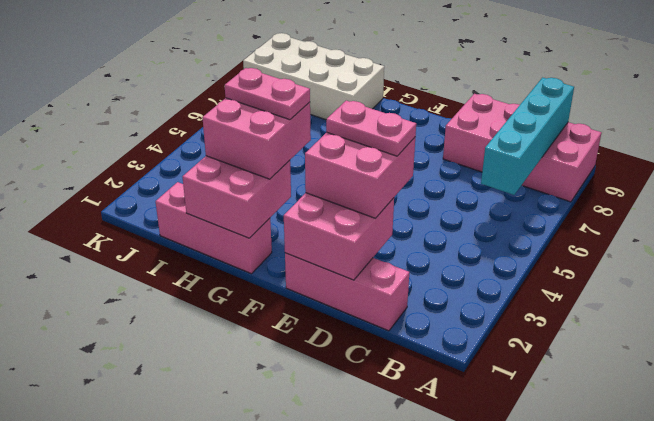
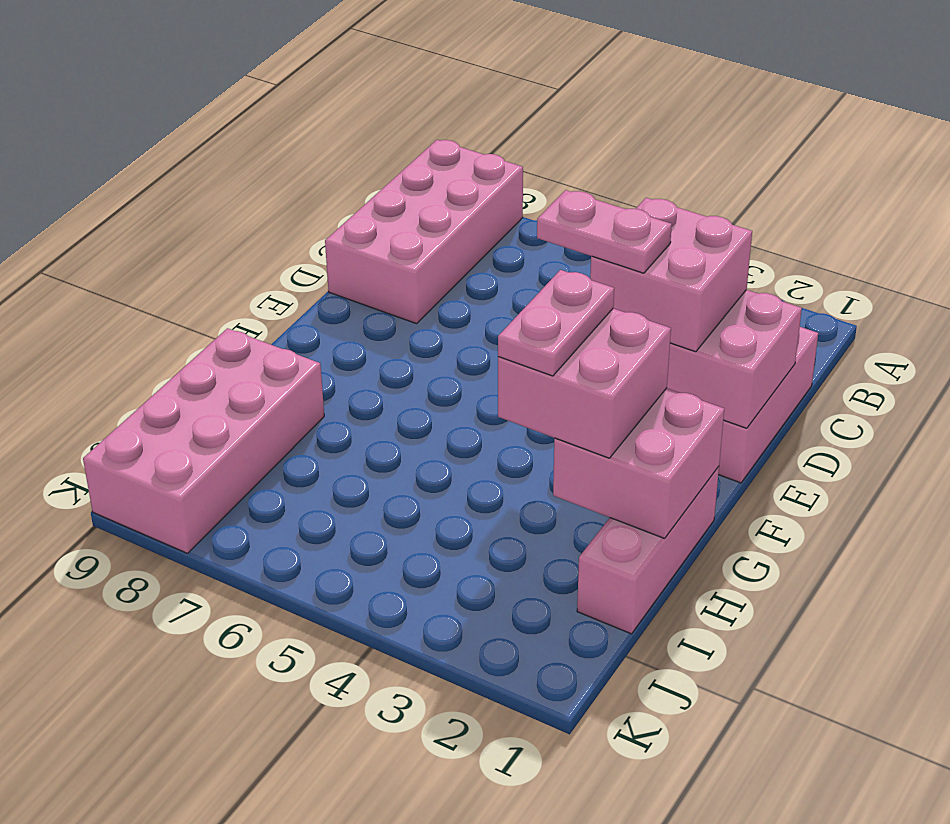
cyan brick B6:B9 level 2 -> none
pink plate D3:E3 level 4 -> pink plate E3:E4 level 4
white brick H8:K9 level 1 -> pink brick H8:K9 level 1

